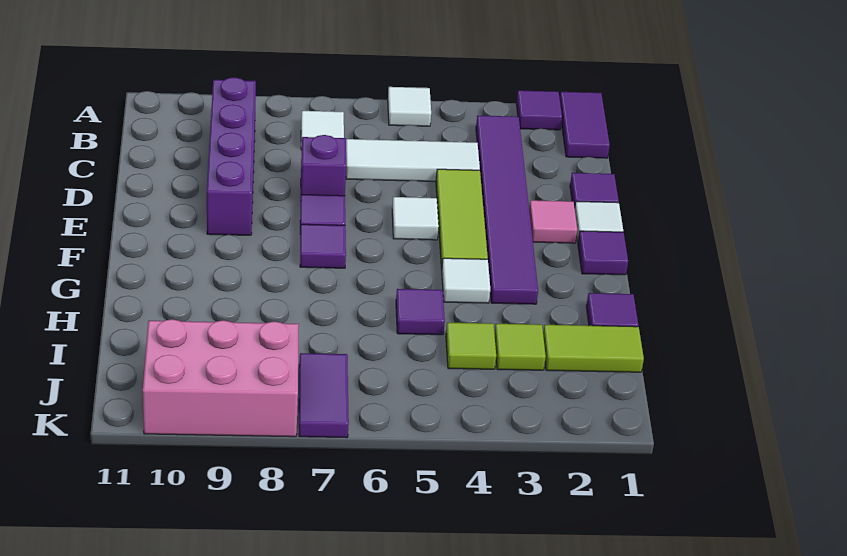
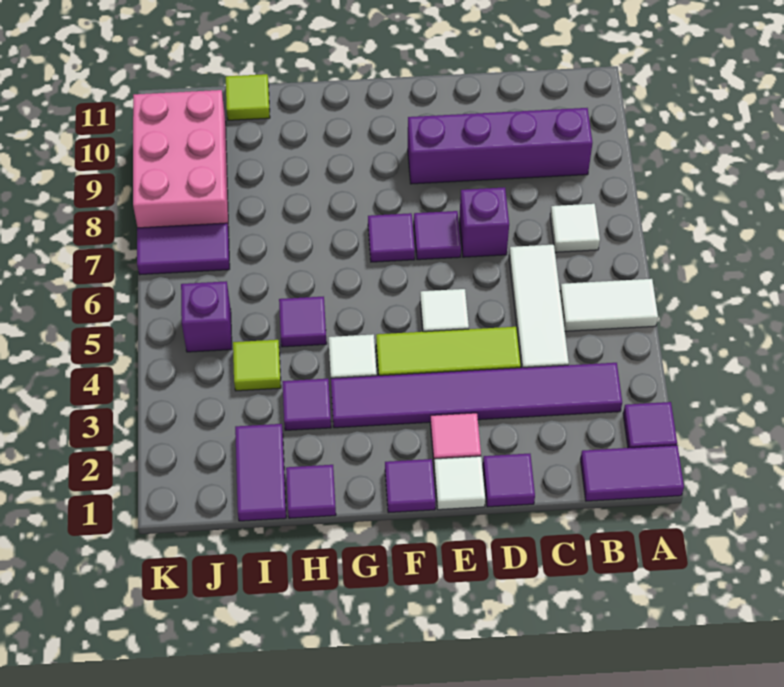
white tile A5 level 1 -> white tile A5:B5 level 1
none -> purple tile H3 level 1
lime tile I1:I2 level 1 -> purple tile I1:I2 level 1
lime tile I3 level 1 -> lime tile I11 level 1
none -> purple brick J5 level 1

